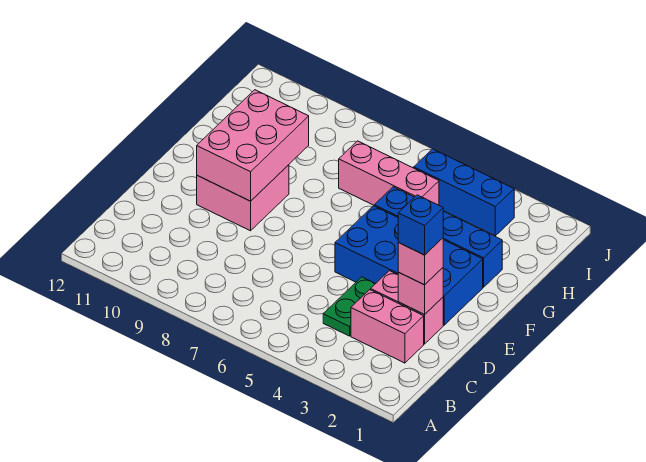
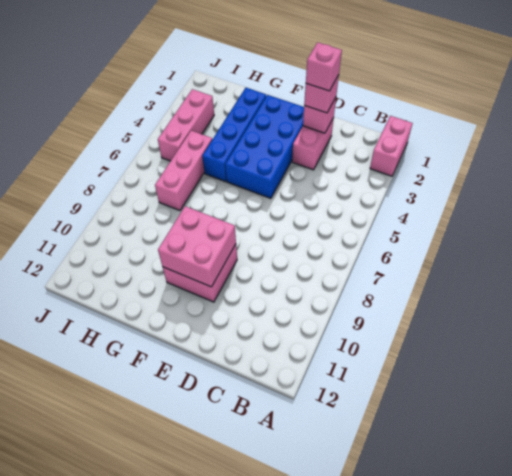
pink brick C2:C3 level 1 -> pink brick A1:A2 level 1
green plate C4:D4 level 1 -> none
blue brick D2 level 4 -> pink brick D2 level 4
pink brick E9:G10 level 2 -> pink brick E9:F10 level 2
blue brick I3:I5 level 1 -> pink brick I3:I5 level 1

